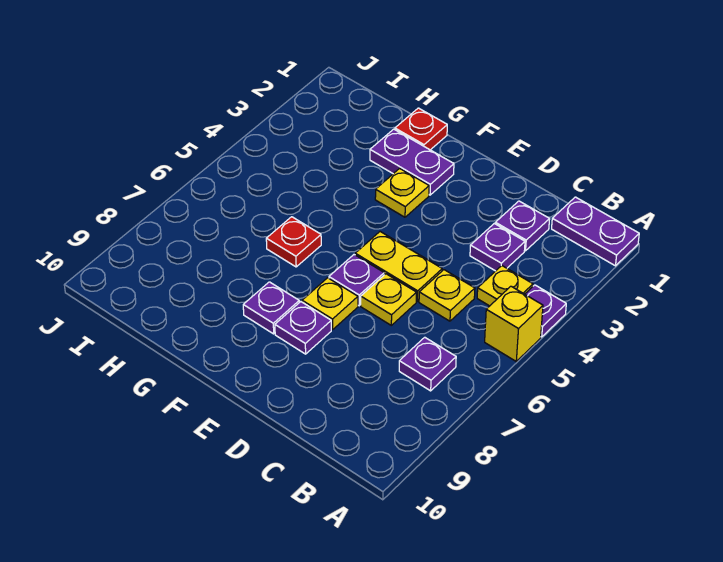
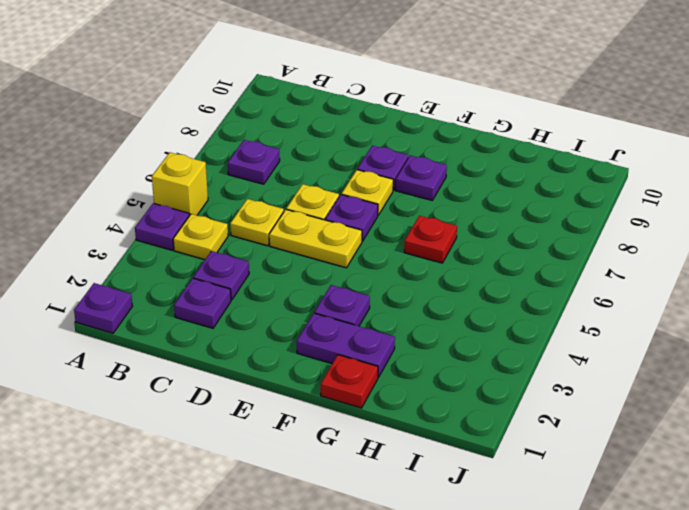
purple plate A1:B1 level 1 -> purple plate A1 level 1
yellow plate F3 level 1 -> purple plate F3 level 1

